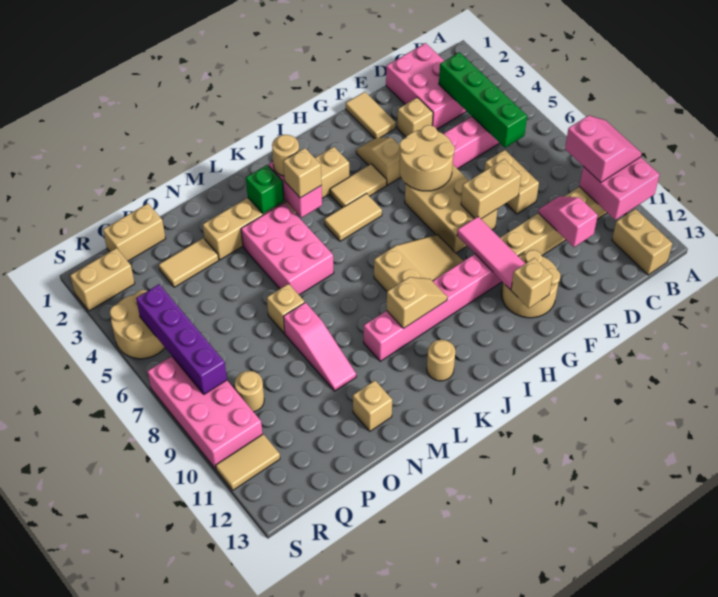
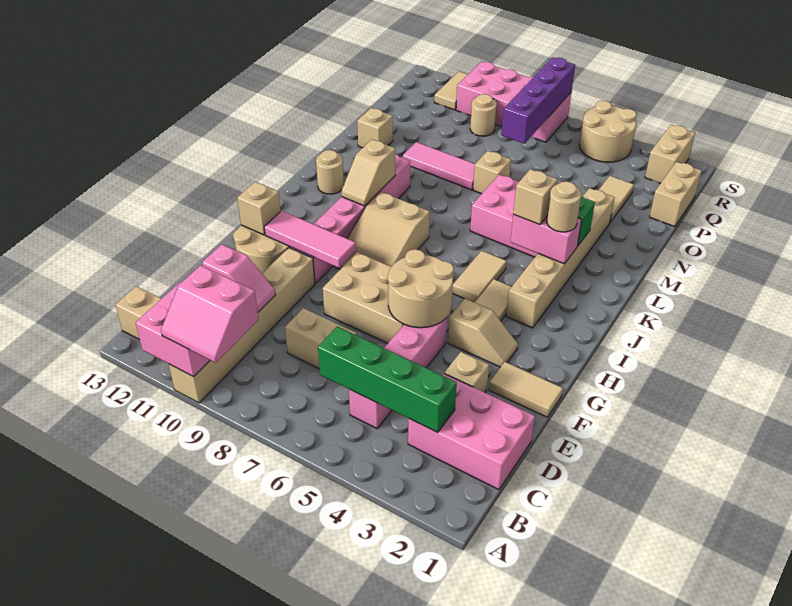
tan brick E8:F8 level 2 -> none
pink slope N8:N10 level 1 top 8 -> pink tile N8:N10 level 1
purple brick R5:R8 level 2 -> purple brick P7:S7 level 2

